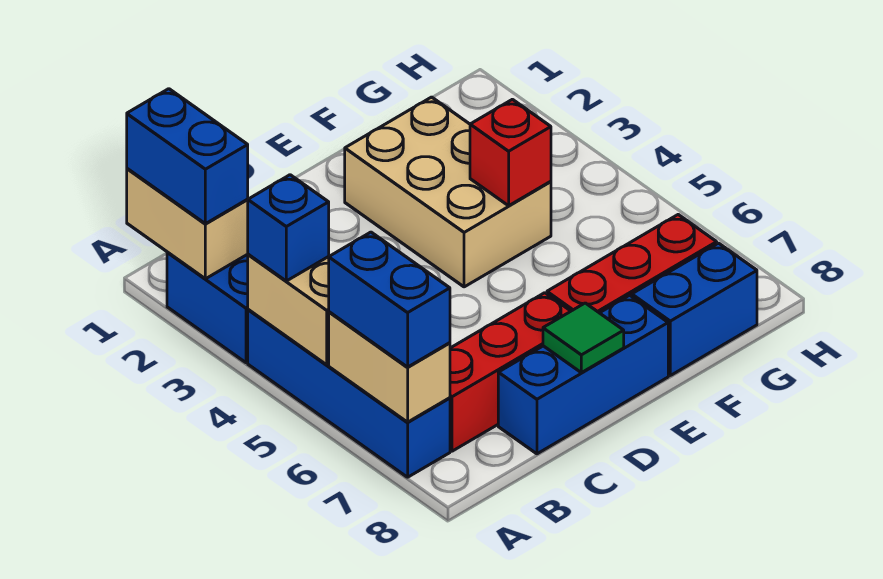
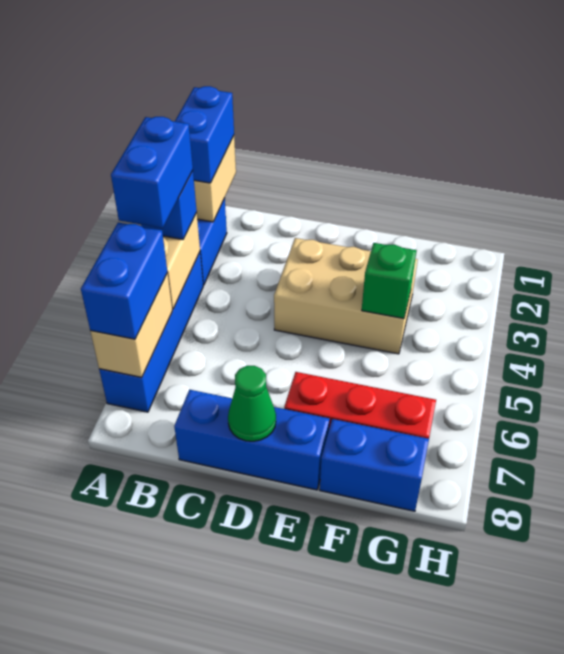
none -> blue brick A4:A5 level 4
red brick B7:D7 level 1 -> none
green tile D8 level 2 -> green cone D8 level 2
tan brick E2:F4 level 1 -> tan brick D3:F4 level 1
red brick F4 level 2 -> green brick F4 level 2

